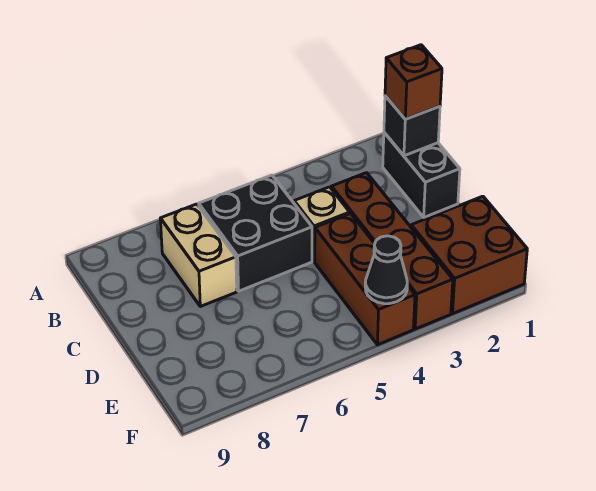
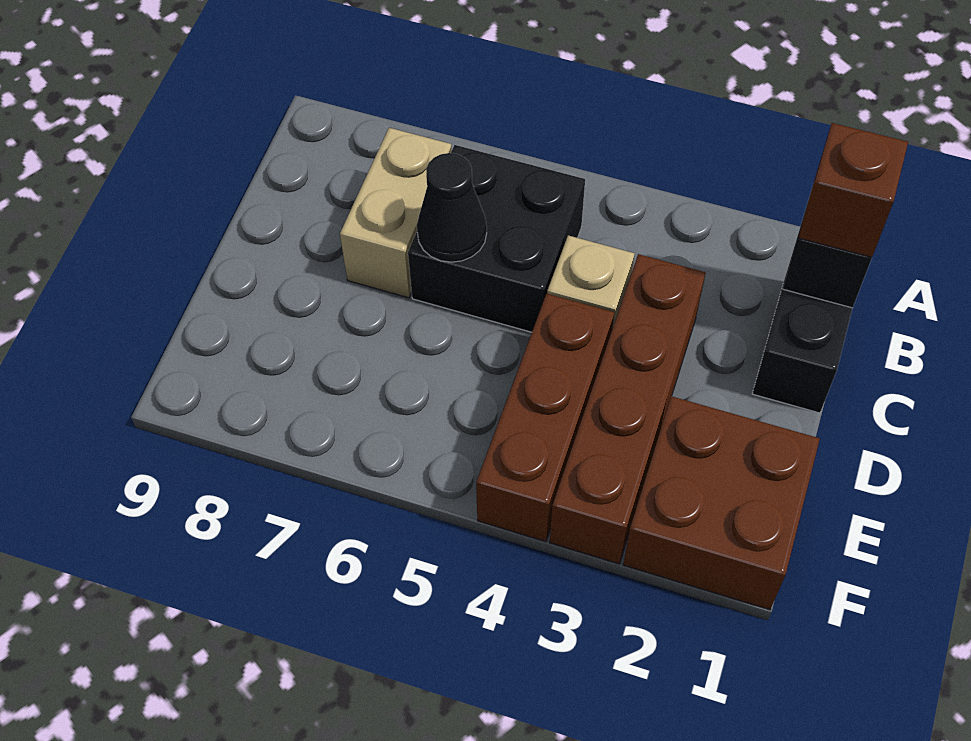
black cone F4 level 2 -> black cone C6 level 2

